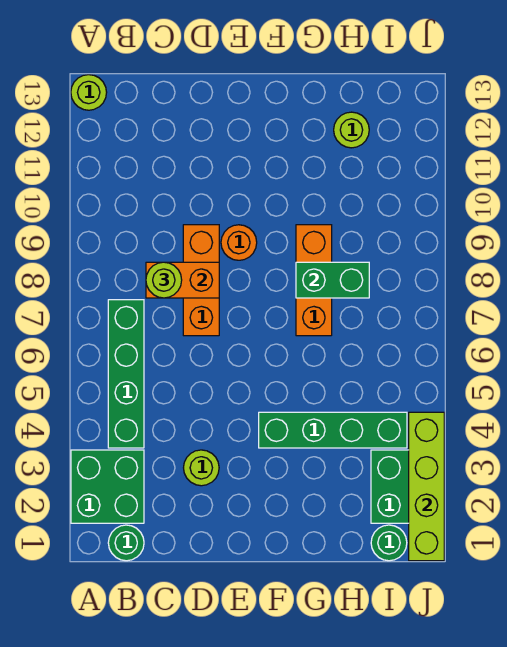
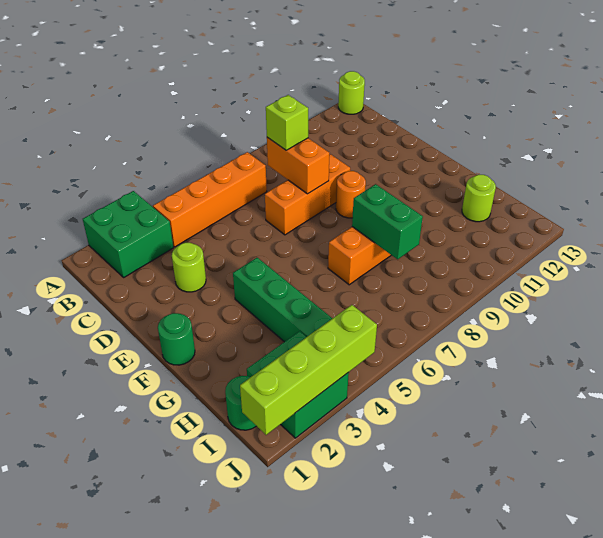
green round brick B1 level 1 -> green round brick F1 level 1
green brick B4:B7 level 1 -> orange brick B4:B7 level 1
lime round brick C8 level 3 -> lime brick C8 level 3

